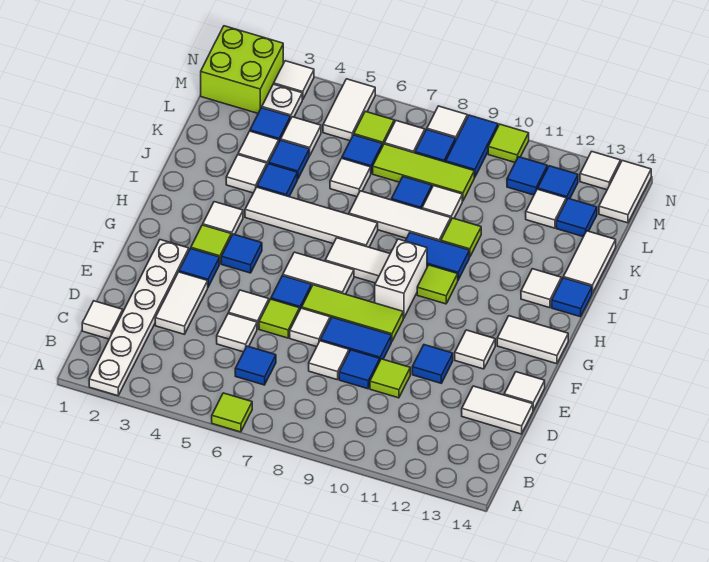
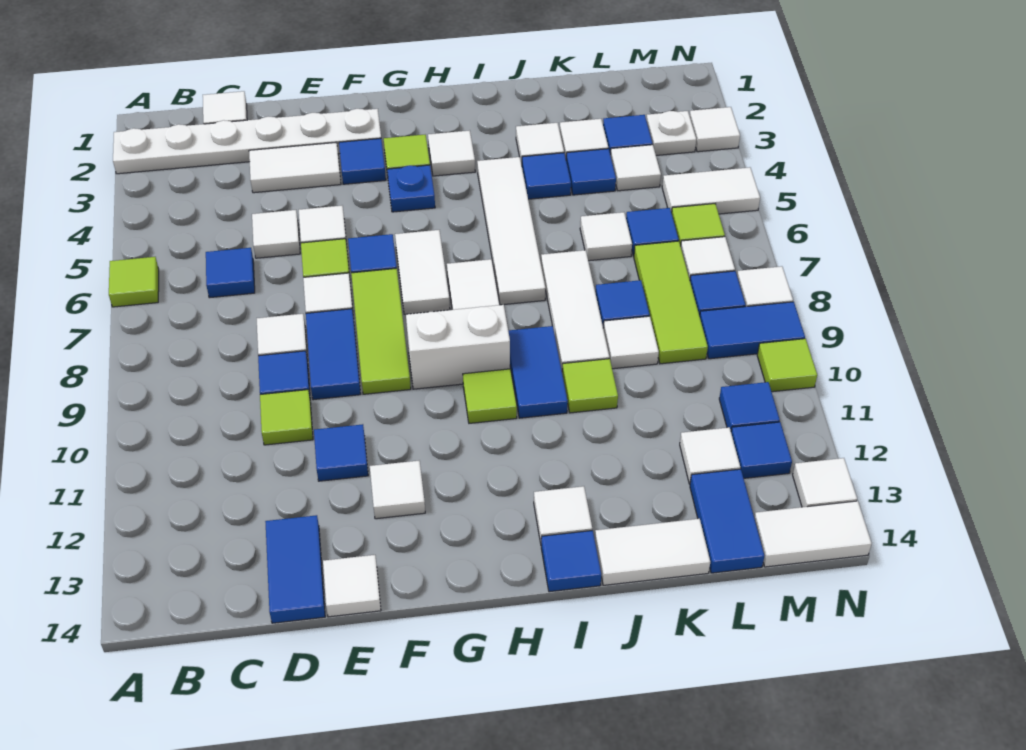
white tile D13:D14 level 1 -> blue tile D13:D14 level 1
blue tile G4 level 1 -> blue plate G4 level 1
white tile G13:G14 level 1 -> none
blue tile L13 level 1 -> blue tile L13:L14 level 1
lime brick M1:N2 level 1 -> none

